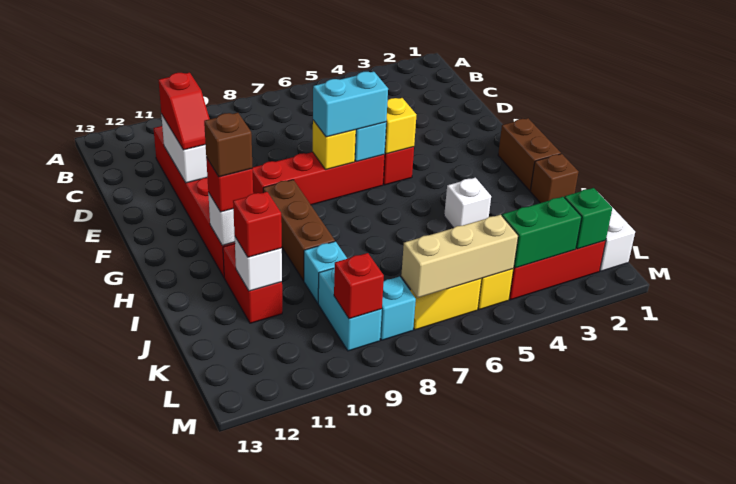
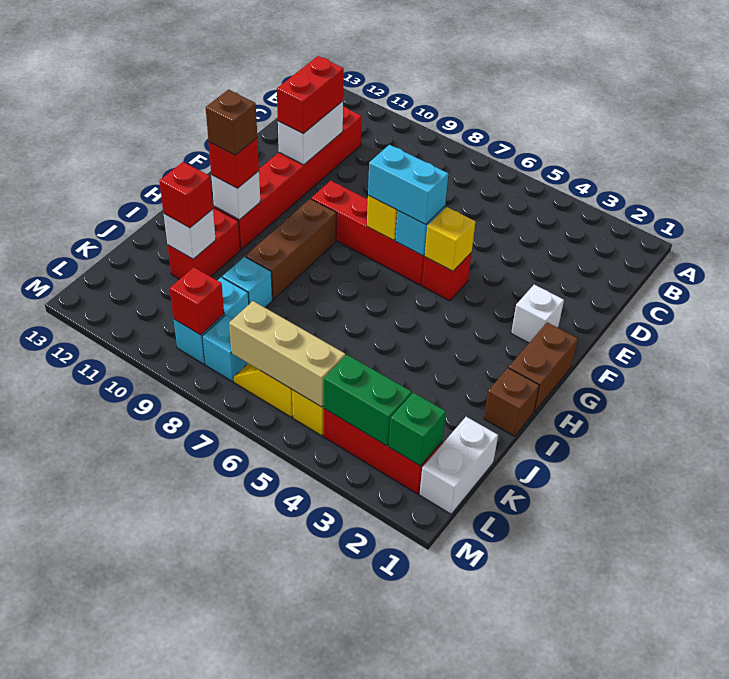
red slope D11:E11 level 3 top D -> red brick D11:E11 level 3
white brick I4 level 1 -> white brick F2 level 1

